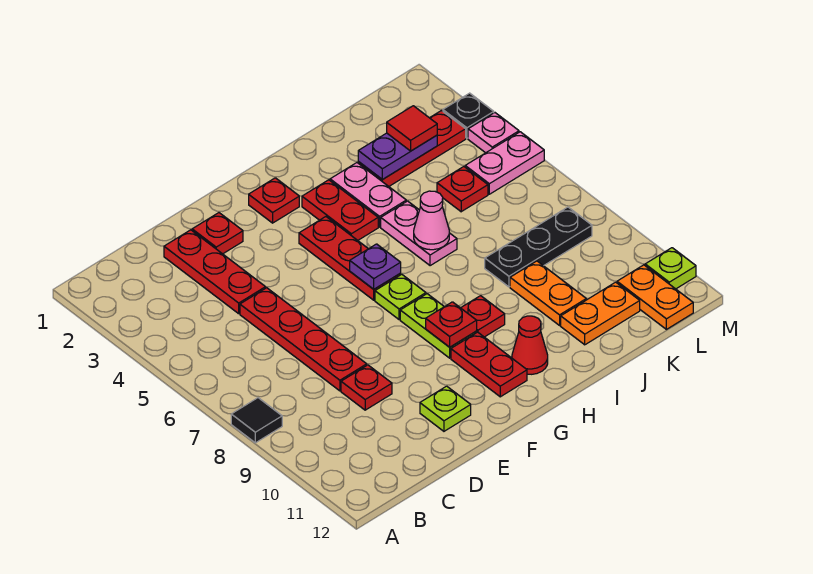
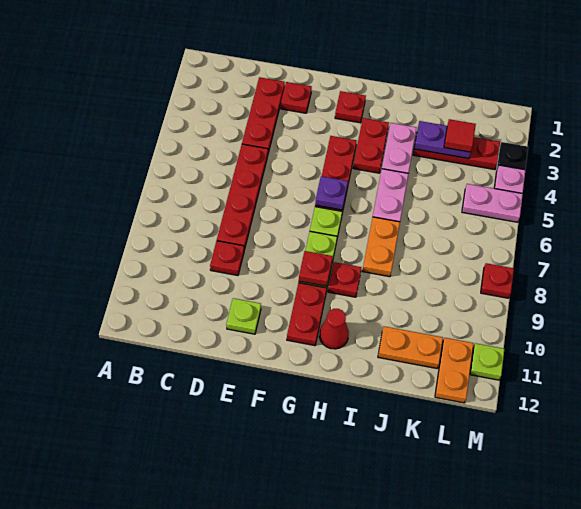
black tile A8 level 1 -> none
pink cone I6 level 2 -> none
black plate J8:L8 level 1 -> none
orange plate J9:J10 level 1 -> orange plate I7:I8 level 1
red plate K5 level 1 -> red plate M8 level 1

